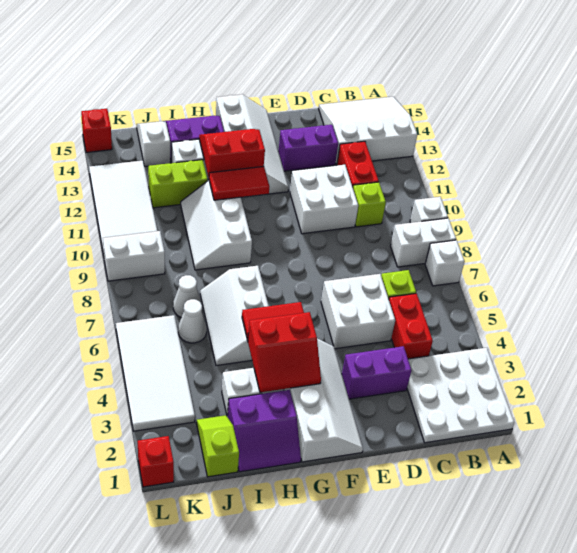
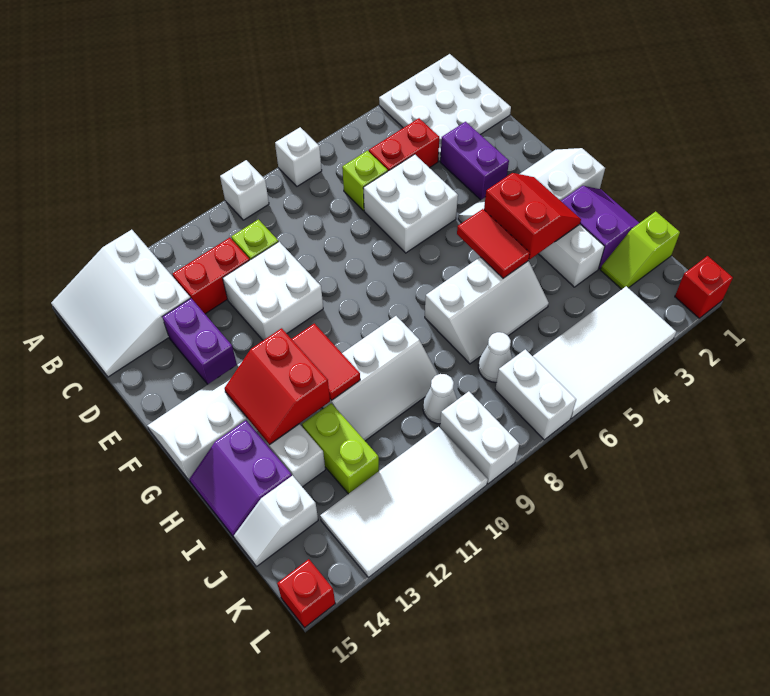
white brick A8:B8 level 1 -> white brick K7:L7 level 1
white cone J6 level 1 -> white cone J9 level 1

